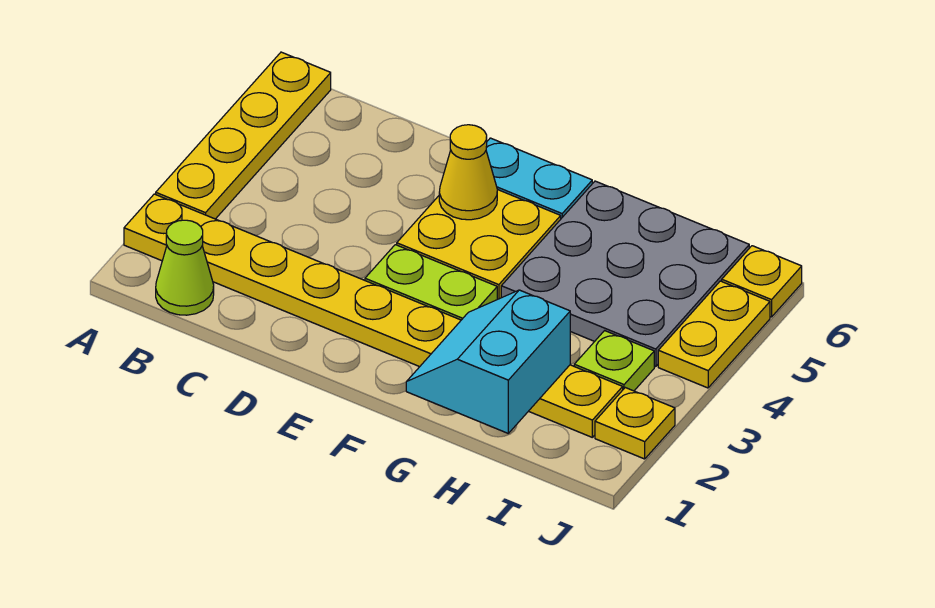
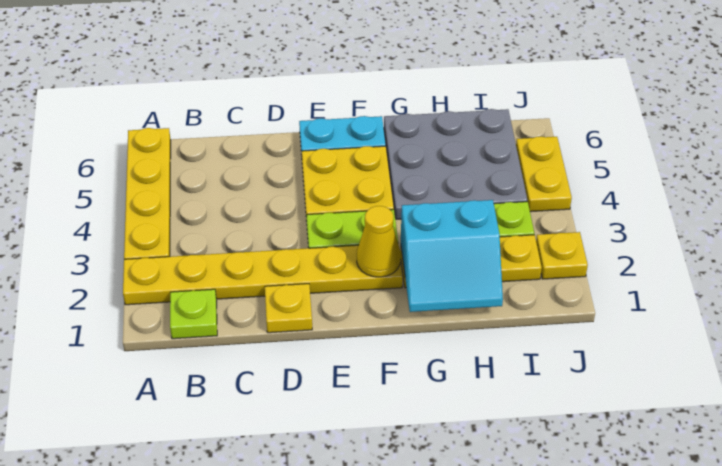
lime cone B1 level 1 -> lime plate B1 level 1
yellow cone E5 level 2 -> yellow cone F2 level 2
cyan slope G1:H2 level 2 top H -> cyan slope G1:H2 level 2 top 2
yellow plate J6 level 1 -> yellow plate D1 level 1

